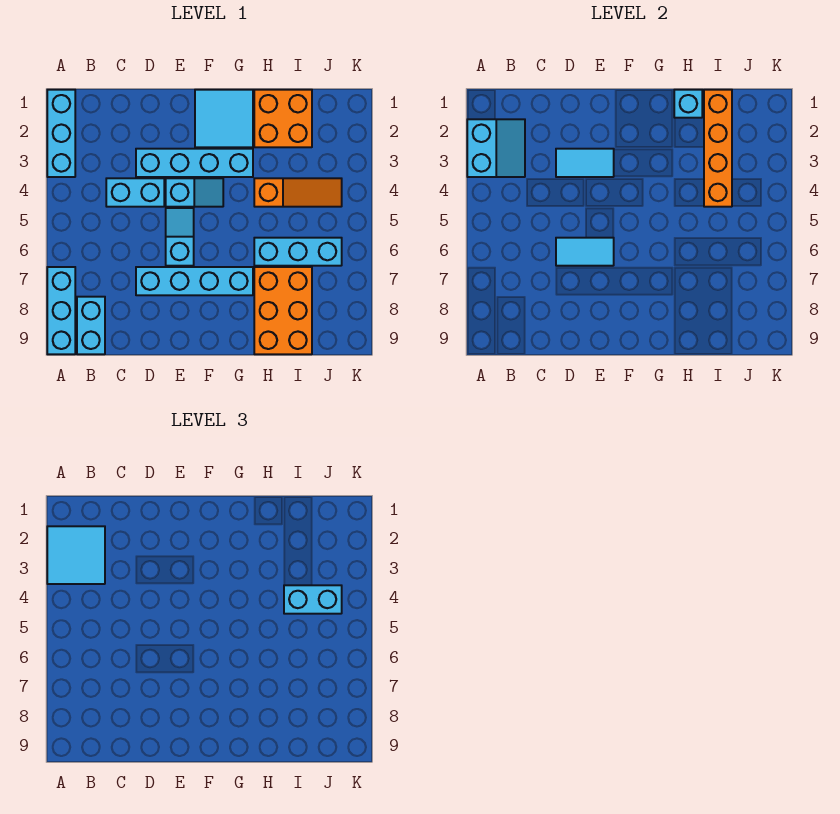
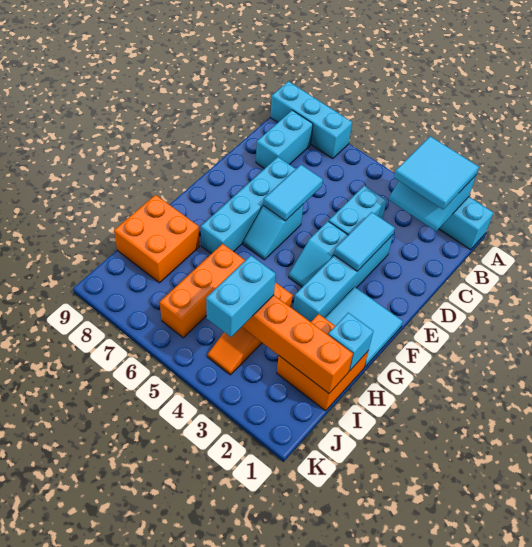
cyan brick B8:B9 level 1 -> cyan brick B8:C8 level 1
cyan slope E5:E6 level 1 top 6 -> cyan slope E6:F6 level 1 top E
cyan brick H6:J6 level 1 -> orange brick H6:J6 level 1
orange brick H7:I9 level 1 -> orange brick H8:I9 level 1

